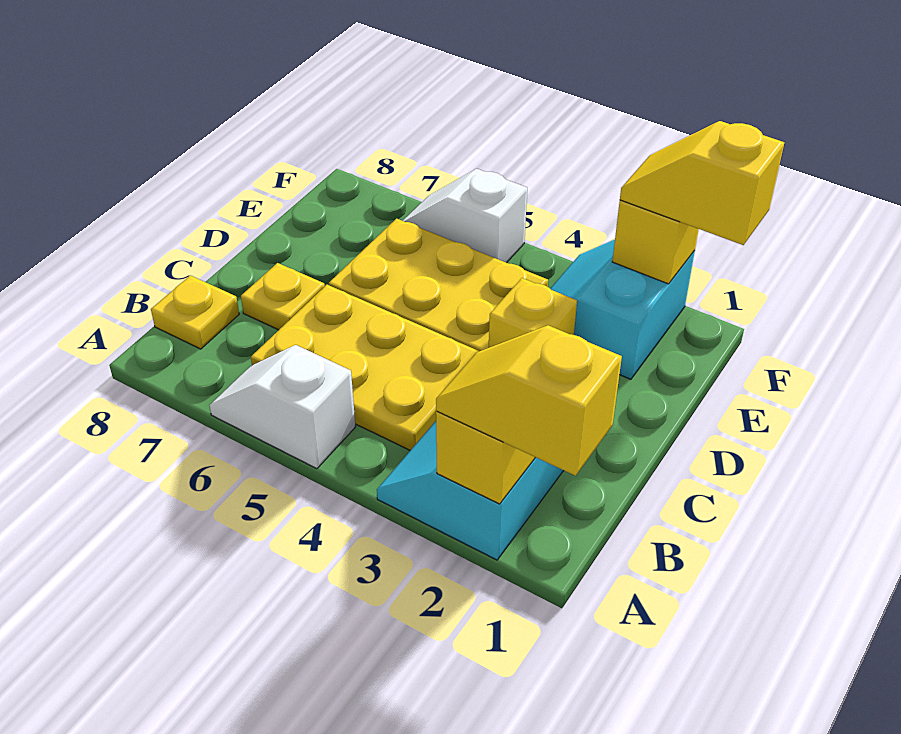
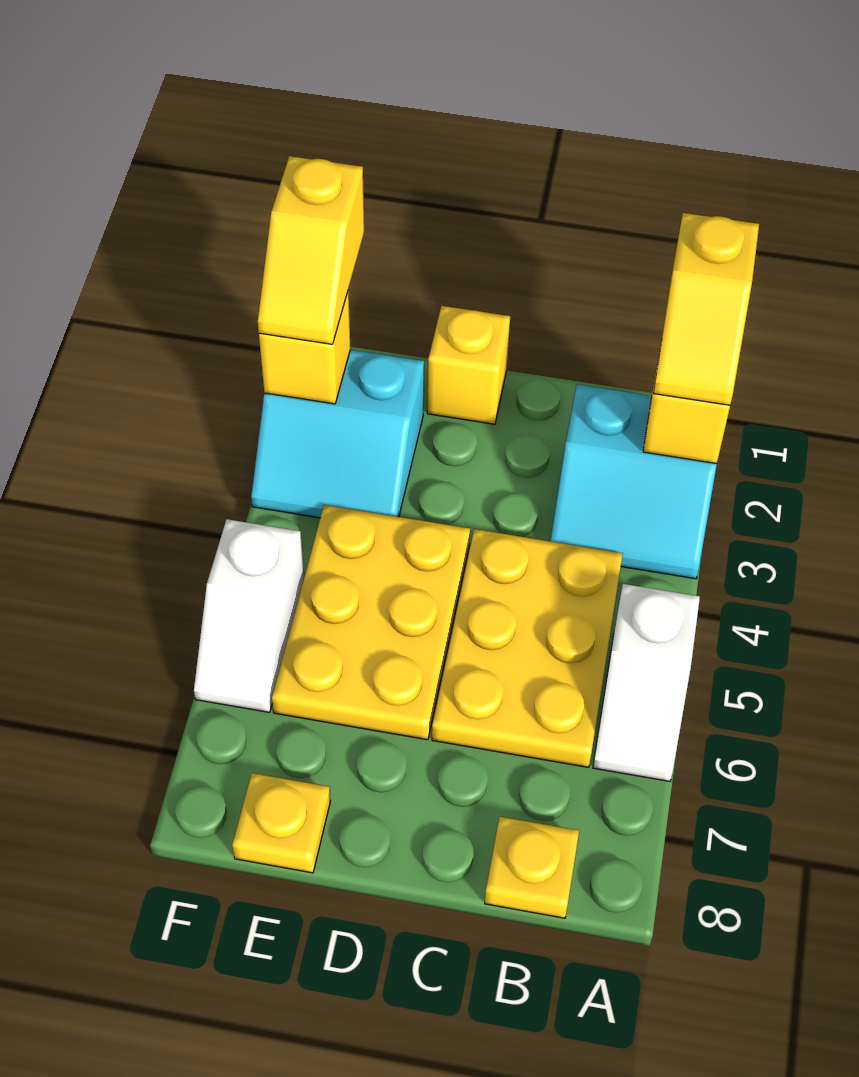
yellow plate C7 level 1 -> yellow plate E8 level 1
yellow brick D3 level 1 -> yellow brick D1 level 1

